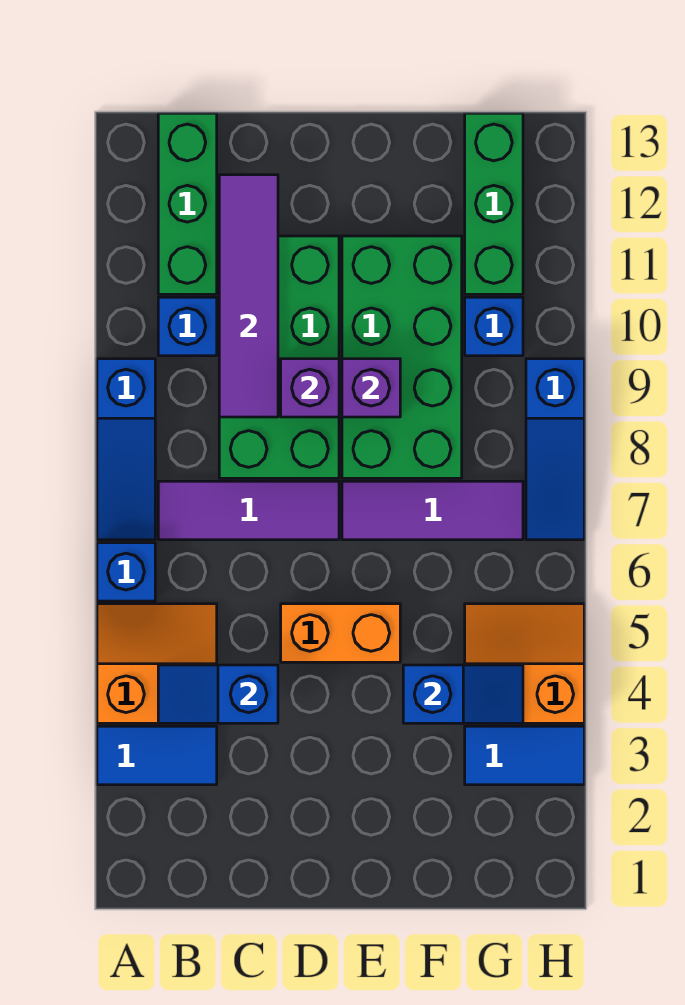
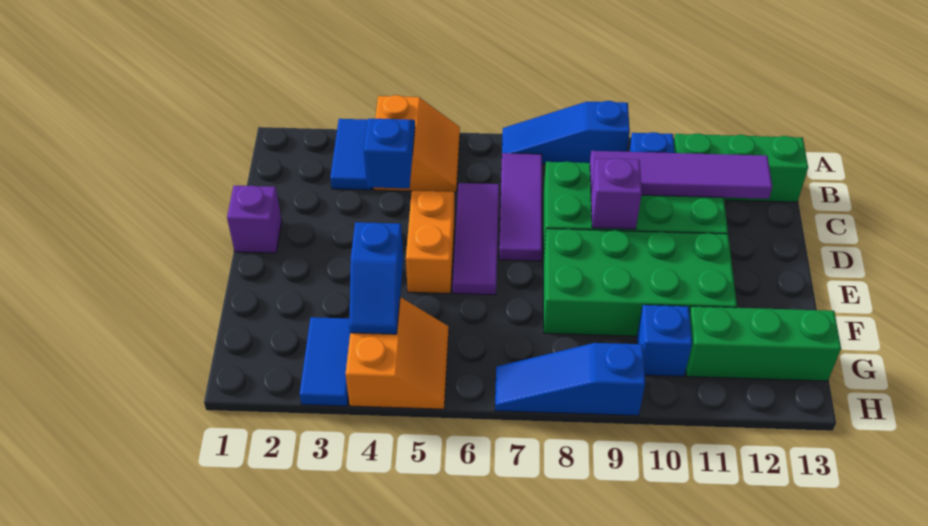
blue brick A6 level 1 -> none
purple tile E7:G7 level 1 -> purple tile C6:E6 level 1
purple brick E9 level 2 -> purple brick D1 level 1

